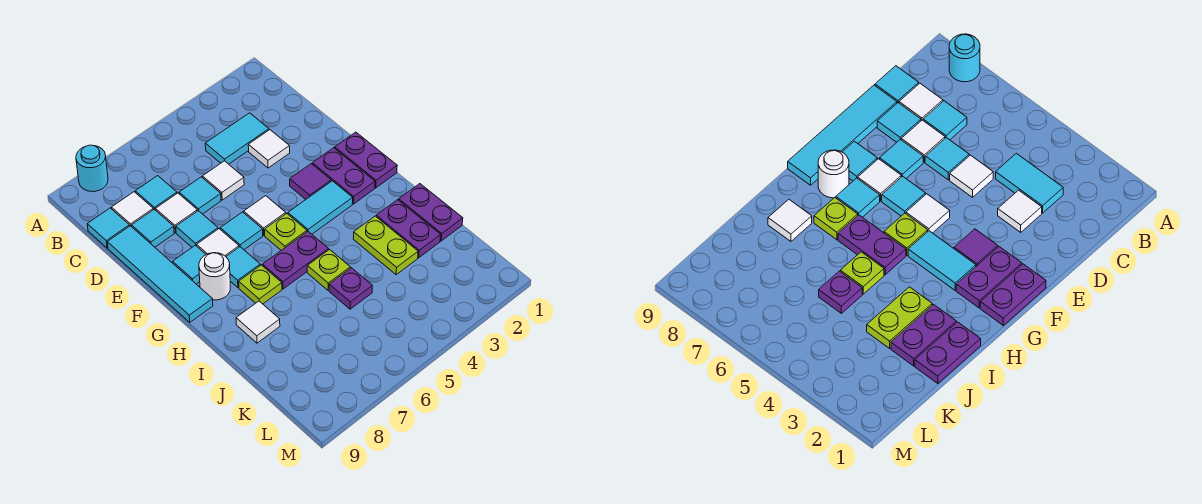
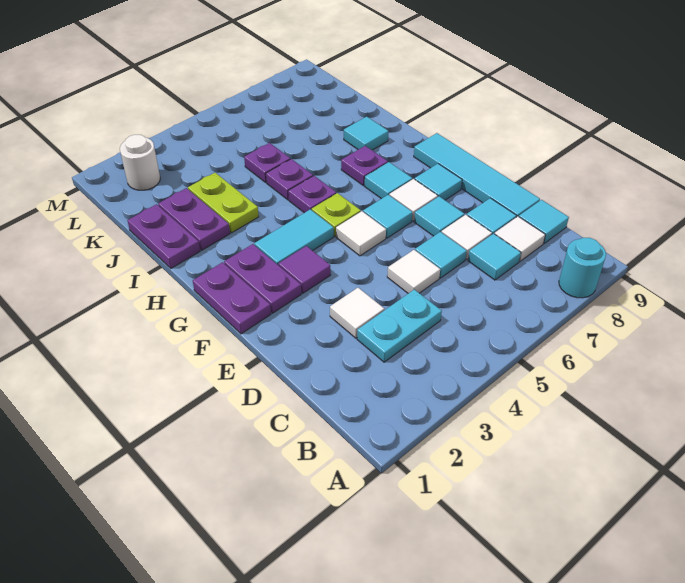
cyan tile C3:C4 level 1 -> cyan plate C3:C4 level 1
white round brick G8 level 1 -> white round brick L2 level 1
purple plate H5:H6 level 1 -> purple plate H5 level 1
lime plate H7 level 1 -> purple plate H7 level 1
lime plate I5 level 1 -> purple plate I5 level 1
white tile I8 level 1 -> cyan tile I8 level 1

